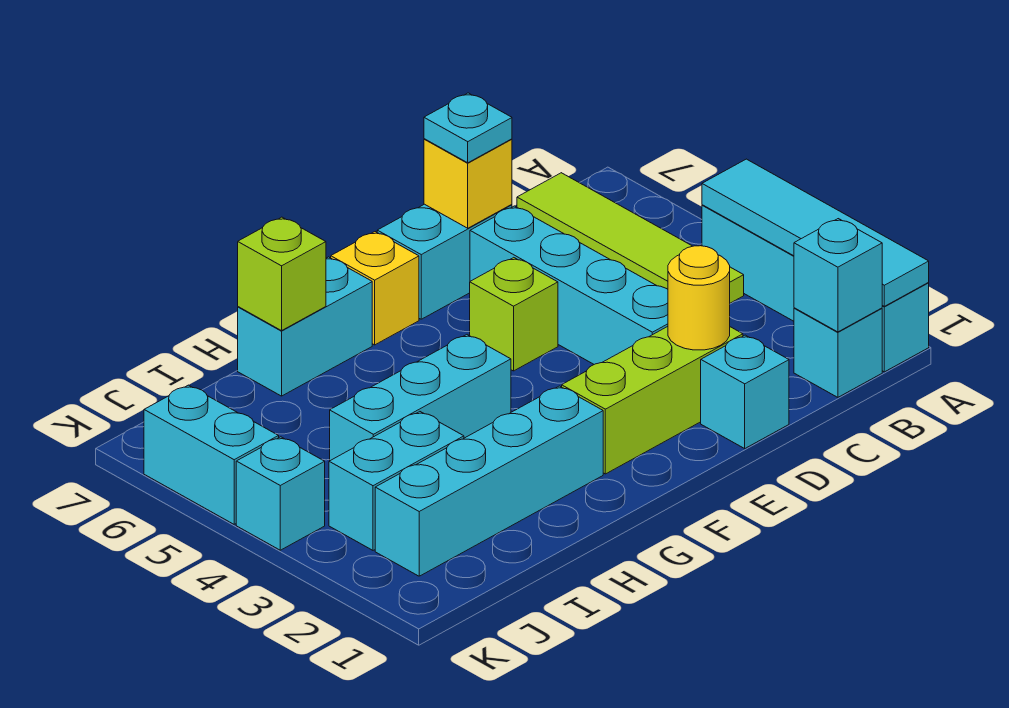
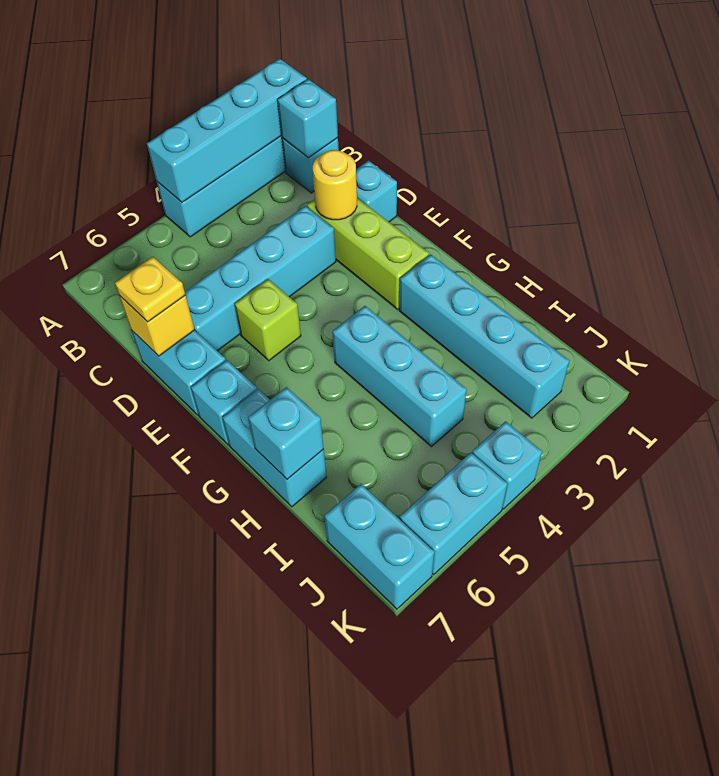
cyan tile A1:A4 level 2 -> cyan brick A1:A4 level 2
lime tile B4:B7 level 1 -> none
cyan plate D7 level 3 -> yellow plate D7 level 3
yellow brick F7 level 1 -> cyan brick F7 level 1
lime brick H7 level 2 -> cyan brick H7 level 2
cyan brick I3:J3 level 1 -> cyan brick J7:K7 level 1

